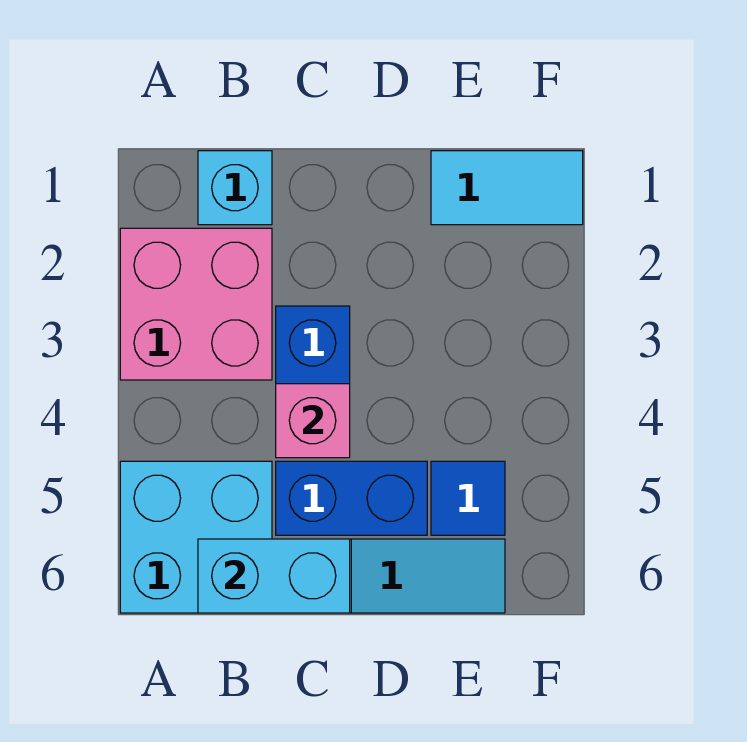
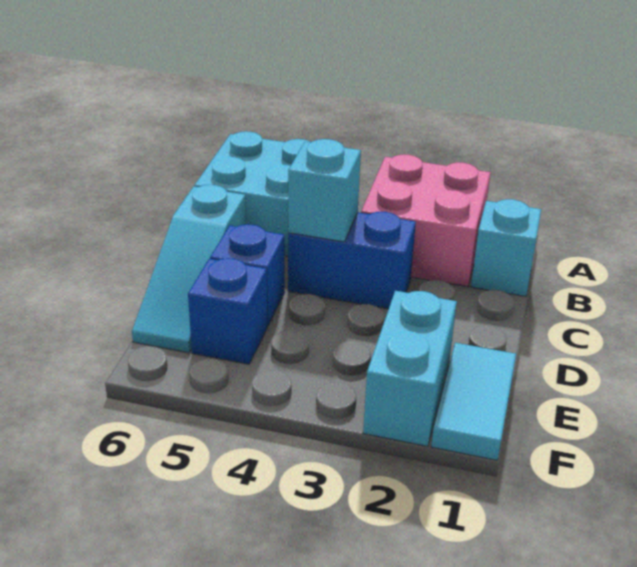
cyan brick B6:C6 level 2 -> cyan brick E2:F2 level 1
pink brick C4 level 2 -> cyan brick C4 level 2
blue brick C5:D5 level 1 -> blue brick D5 level 1
blue tile E5 level 1 -> blue brick E5 level 1

